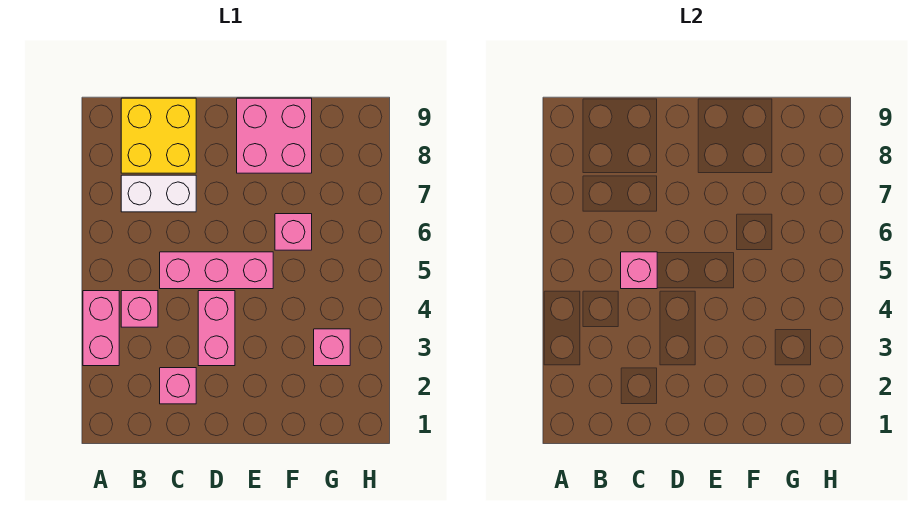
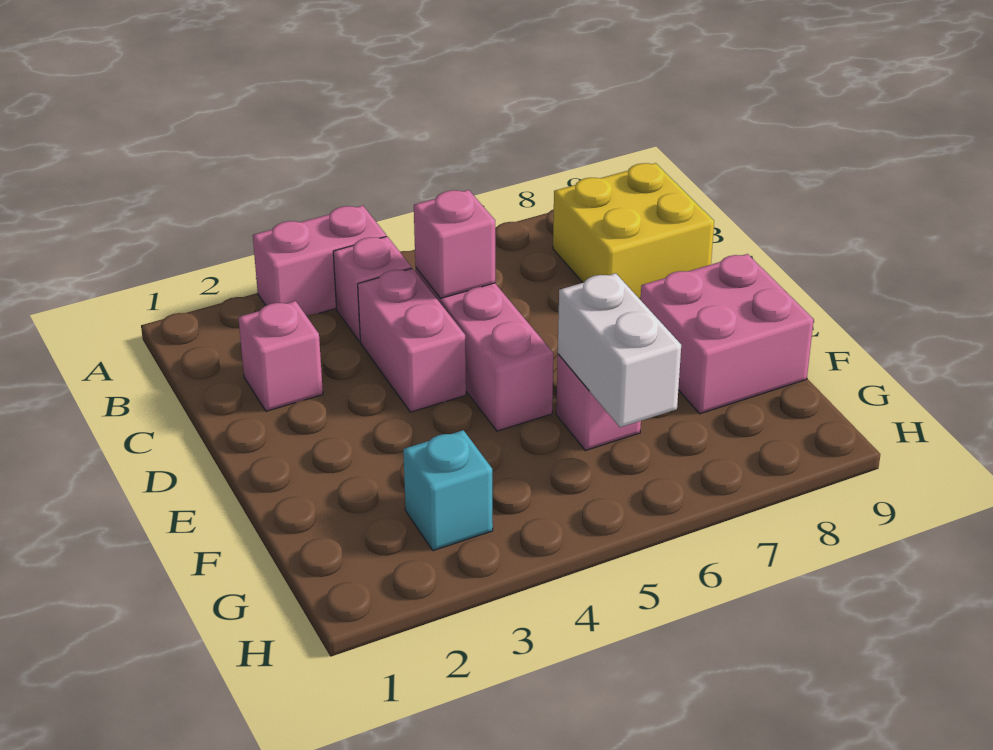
white brick B7:C7 level 1 -> white brick F6:G6 level 2
pink brick D3:D4 level 1 -> pink brick C4:D4 level 1
pink brick G3 level 1 -> cyan brick G3 level 1

